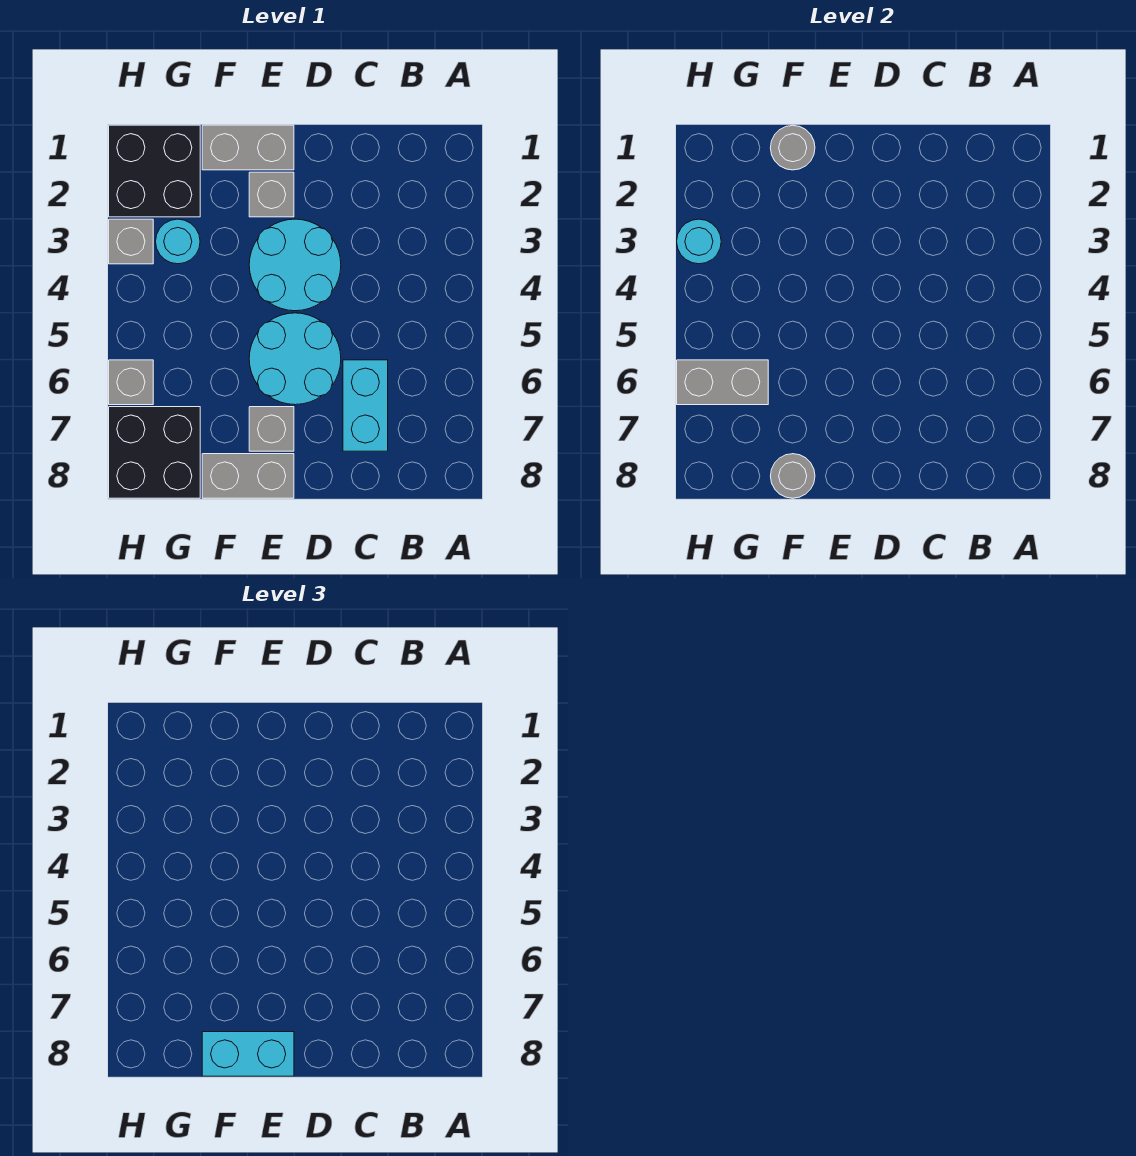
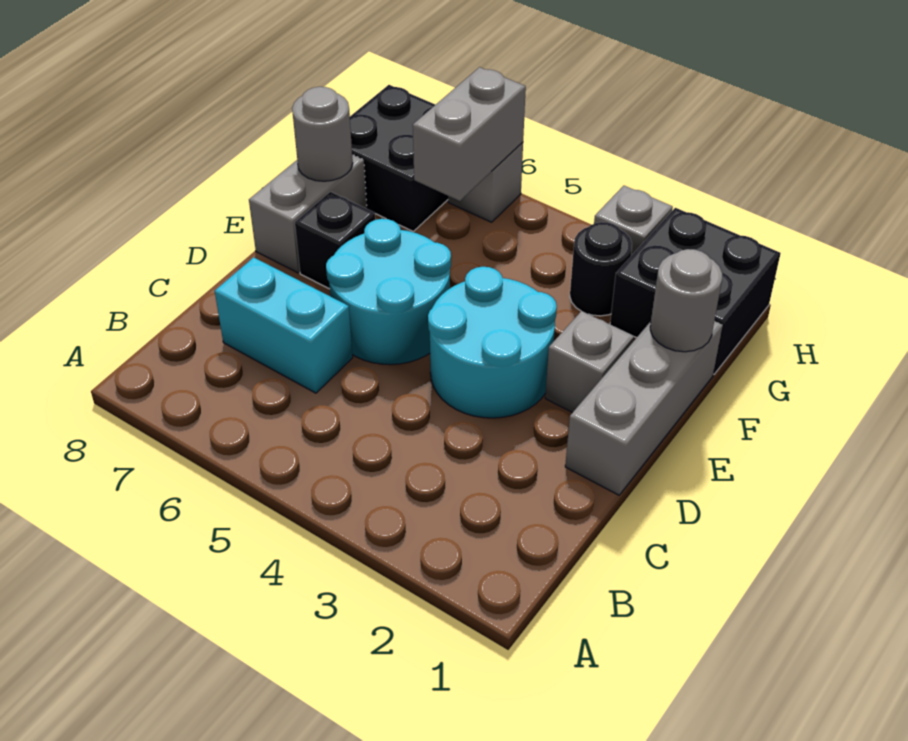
grey brick E1:F1 level 1 -> grey brick D1:F1 level 1
grey brick E7 level 1 -> black brick E7 level 1
cyan brick E8:F8 level 3 -> none
cyan round brick G3 level 1 -> black round brick G3 level 1
cyan round brick H3 level 2 -> none

